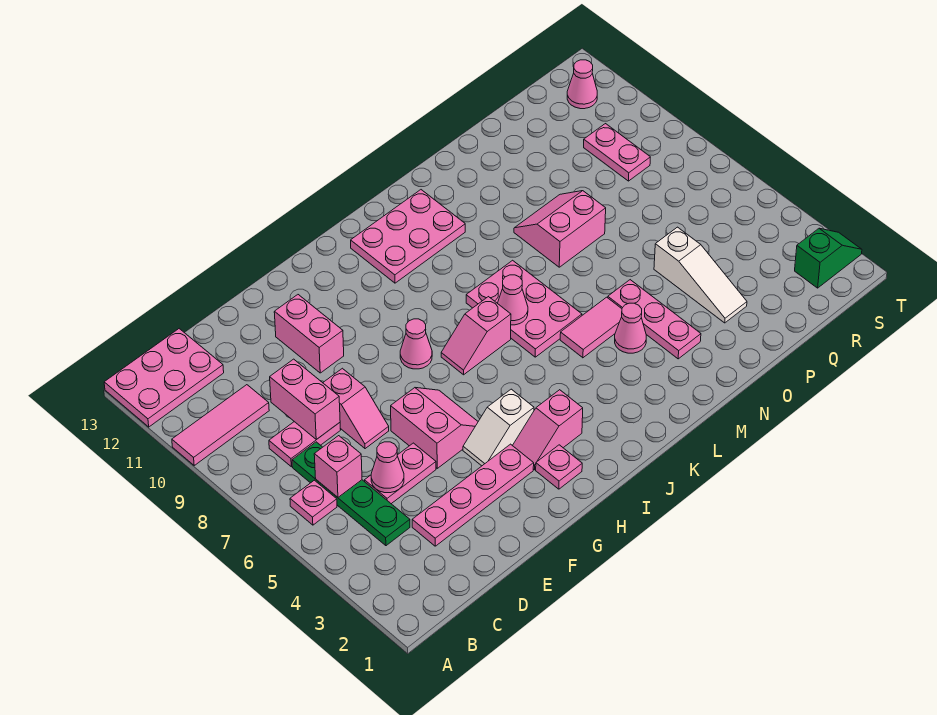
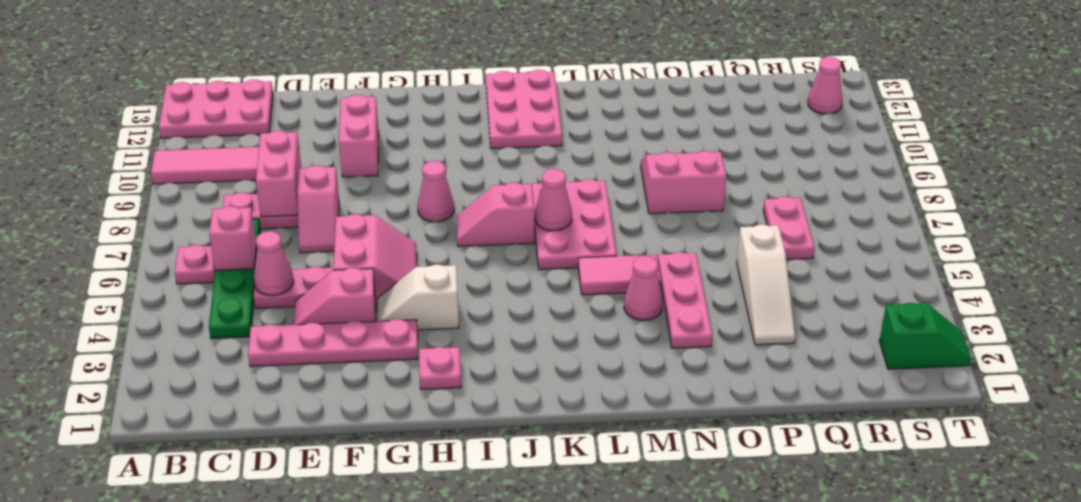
pink slope H3:I3 level 1 top I -> pink slope E4:F4 level 1 top F
pink plate J11:L12 level 1 -> pink plate J11:K13 level 1
pink plate R9:R10 level 1 -> pink plate Q6:Q7 level 1

